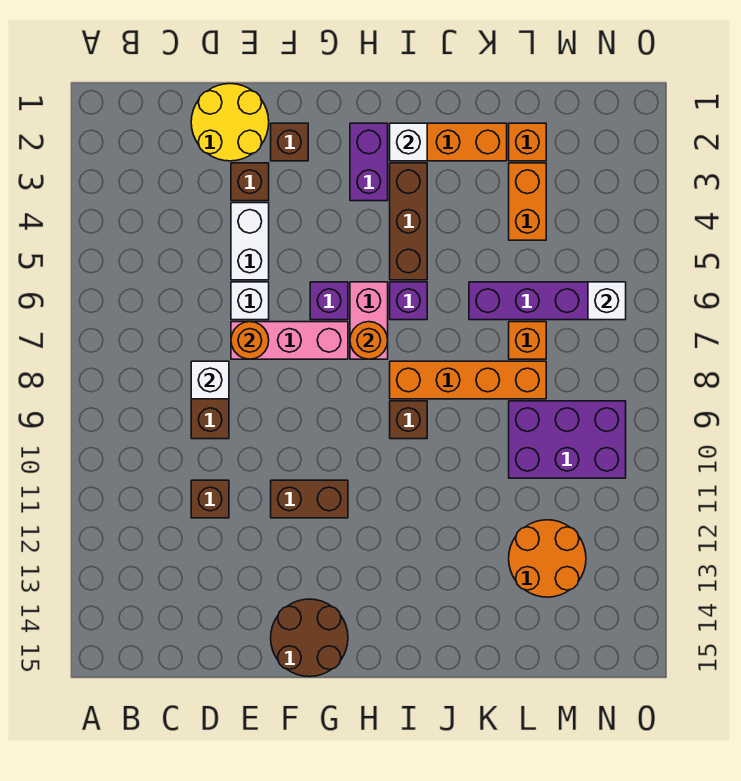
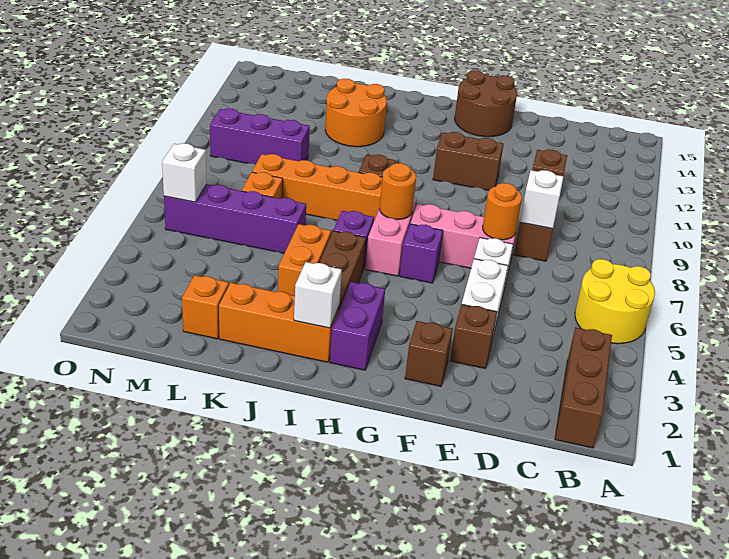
none -> brown brick B1:B3 level 1
yellow round brick D1:E2 level 1 -> yellow round brick A5:B6 level 1
orange brick L3:L4 level 1 -> orange brick J4:J5 level 1
purple brick L9:N10 level 1 -> purple brick L10:N10 level 1
orange round brick L12:M13 level 1 -> orange round brick J12:K13 level 1

